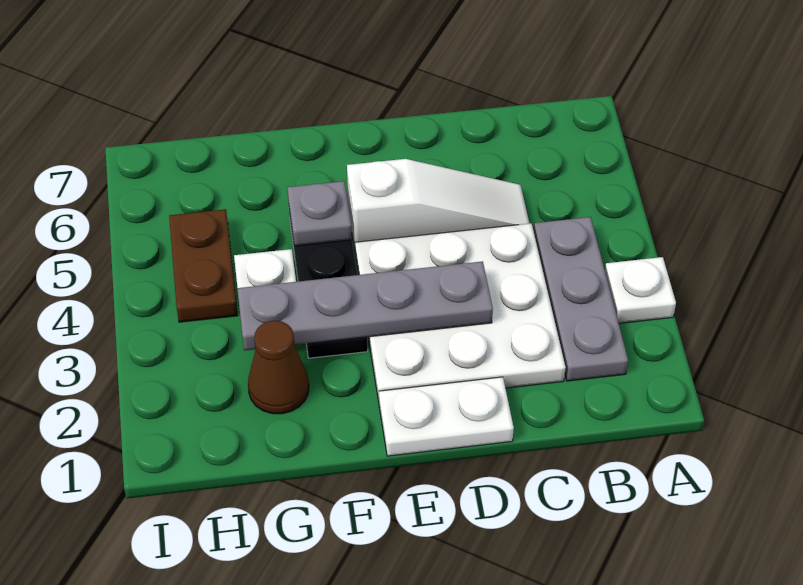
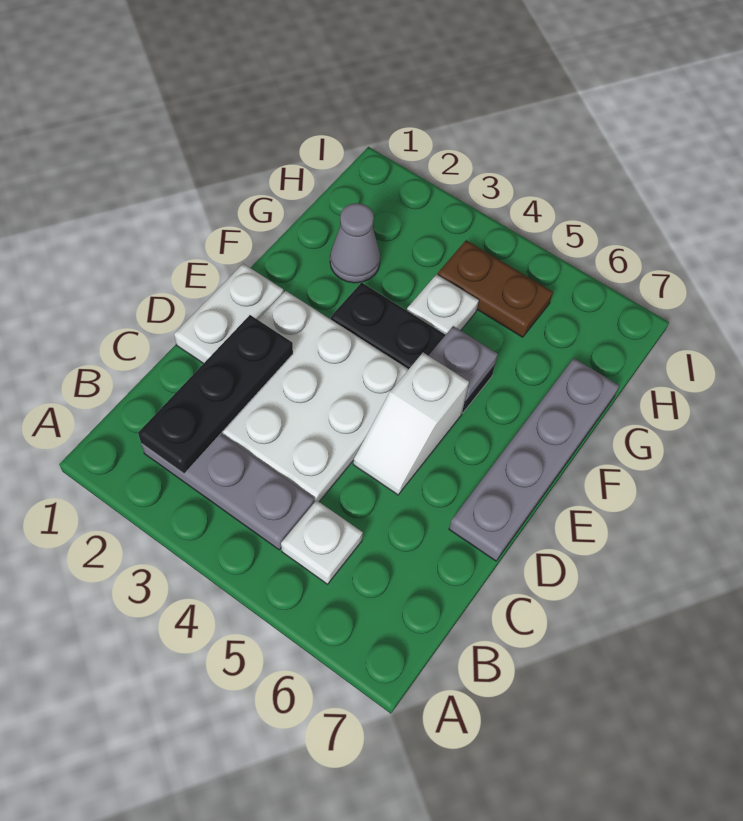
white plate A3 level 1 -> white plate B5 level 1
none -> black plate B2:D2 level 2
white slope C5:E5 level 1 top E -> white slope D5:E5 level 1 top E
grey plate D3:G3 level 2 -> grey plate D7:G7 level 1
brown cone G2 level 1 -> grey cone G2 level 1

